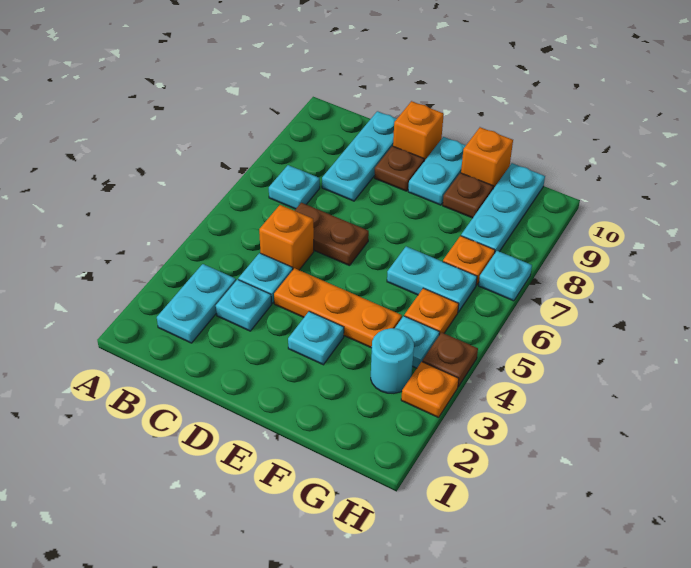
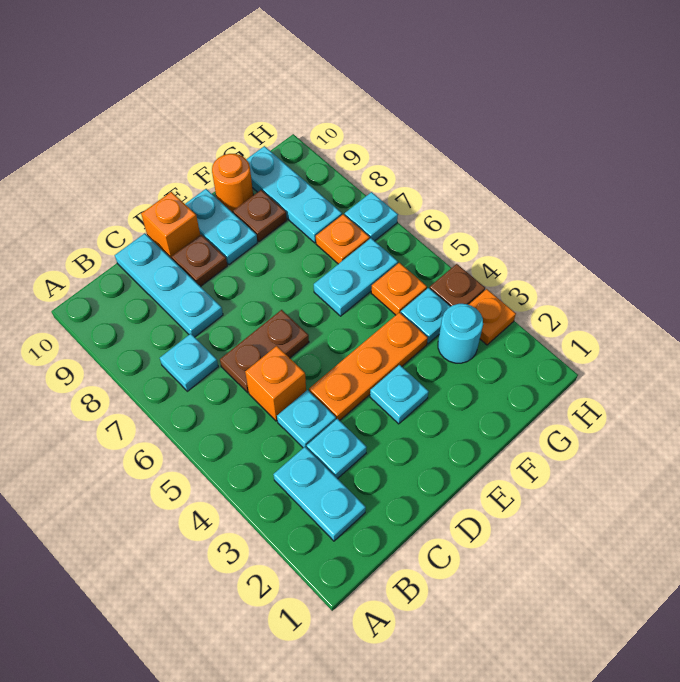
orange brick F10 level 1 -> orange round brick F10 level 1

